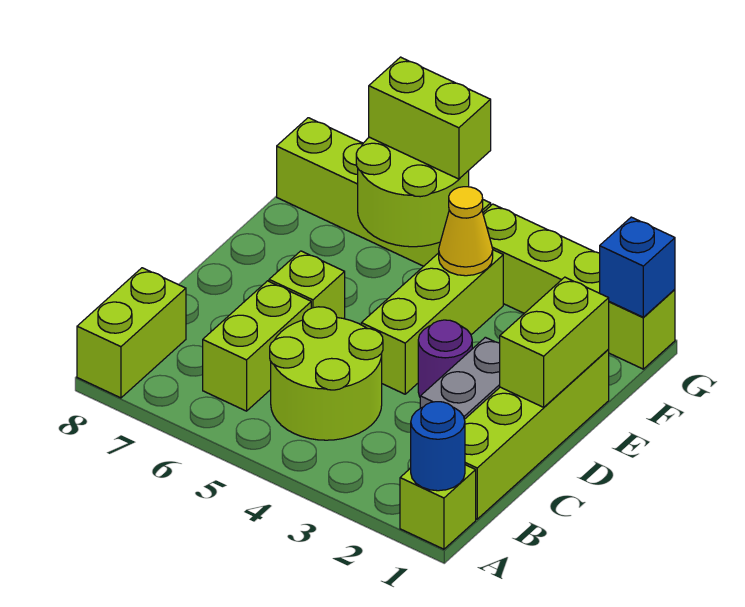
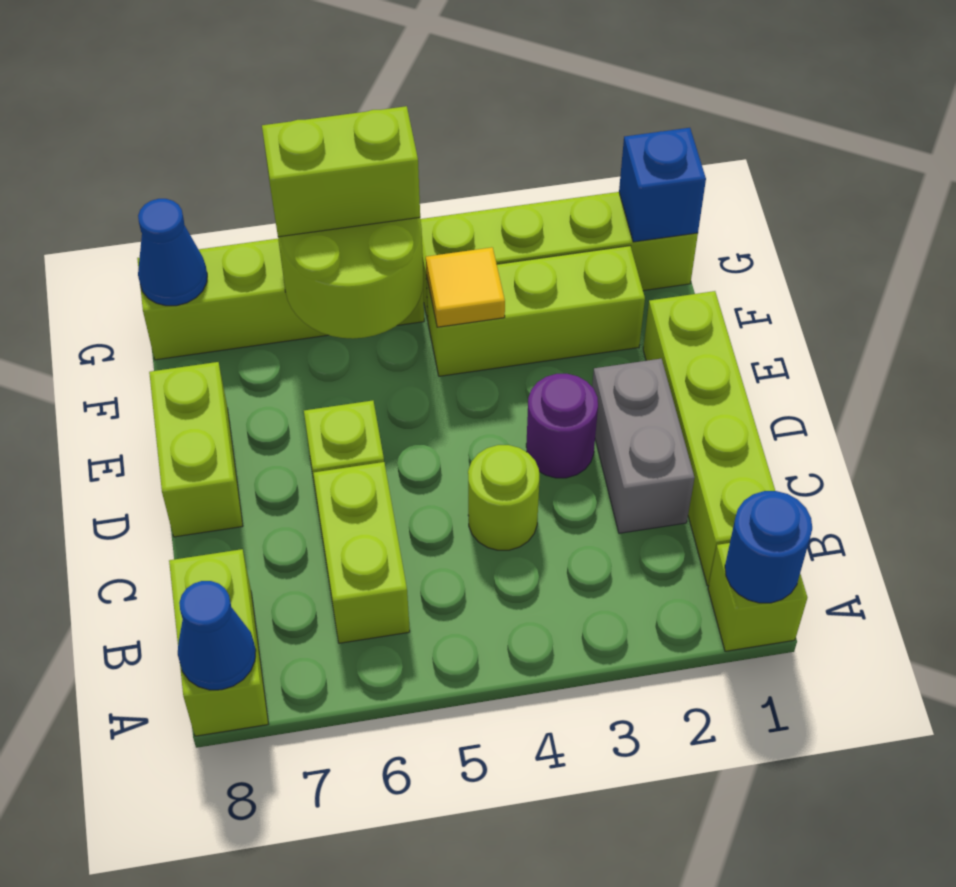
none -> blue cone A8 level 2
lime round brick B4:C5 level 1 -> lime round brick C4 level 1
lime brick D1:E1 level 2 -> lime brick D8:E8 level 1
lime brick D4:F4 level 1 -> lime brick F2:F4 level 1
yellow cone F4 level 2 -> yellow tile F4 level 2
none -> blue cone G8 level 2

